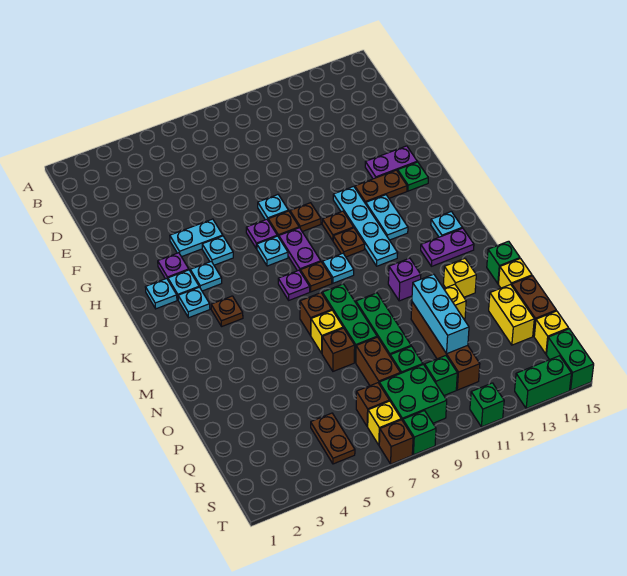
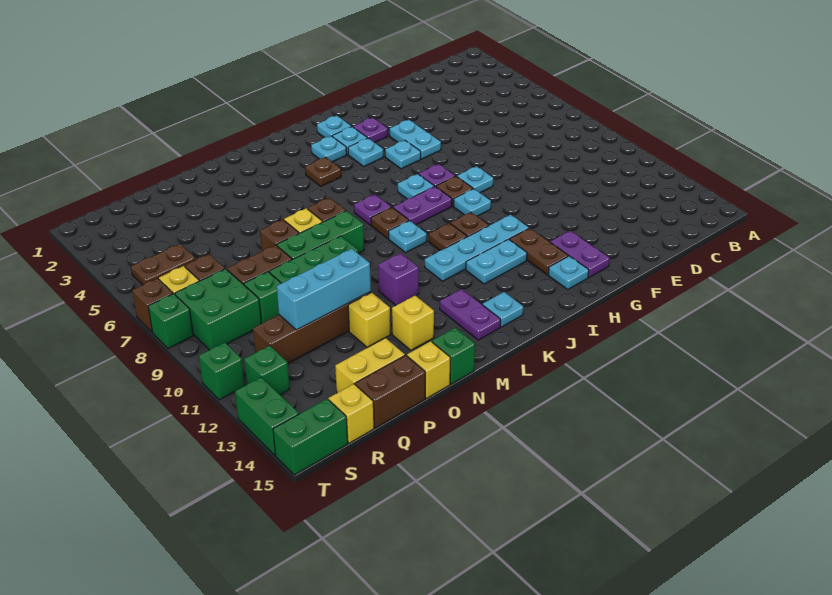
brown plate H9 level 1 -> cyan plate H9 level 1
green plate H14 level 1 -> cyan plate H14 level 1
green brick R10 level 1 -> green brick S12 level 1

